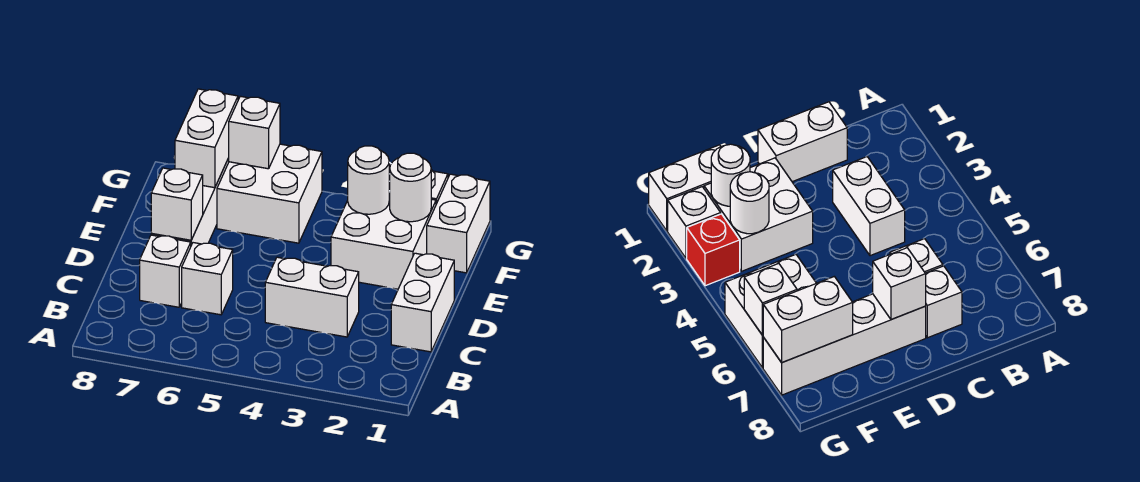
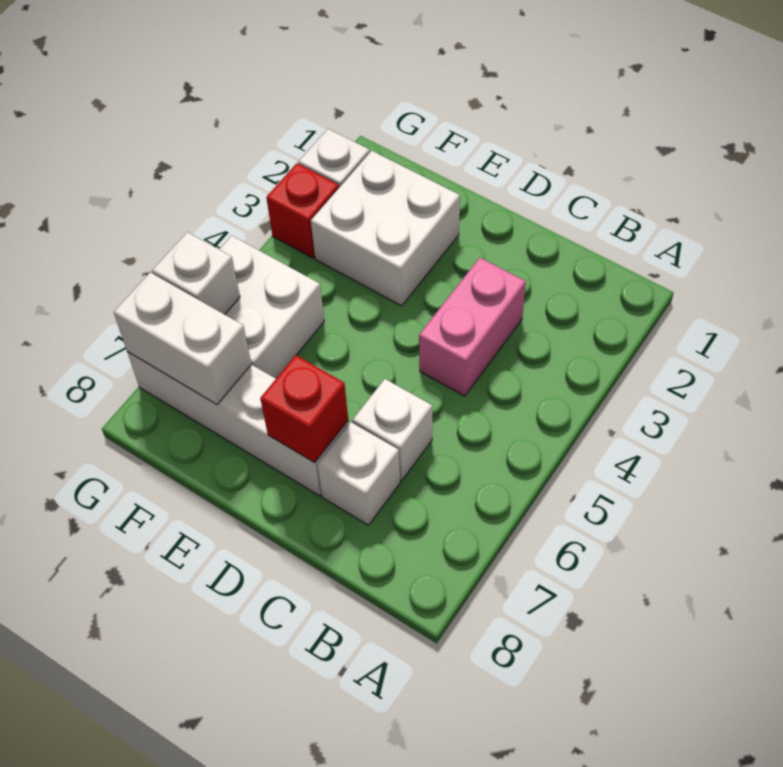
white brick C1:D1 level 1 -> none
white brick C3:C4 level 1 -> pink brick C3:C4 level 1
white brick D7 level 2 -> red brick D7 level 2
white brick F1:G1 level 1 -> none
white round brick F2 level 2 -> none
white round brick F3 level 2 -> none

